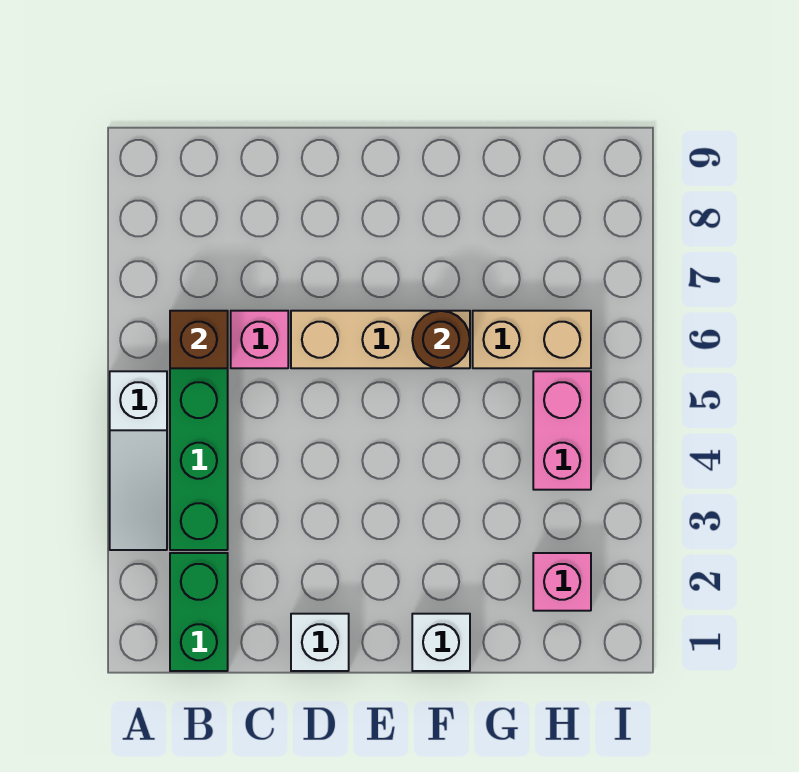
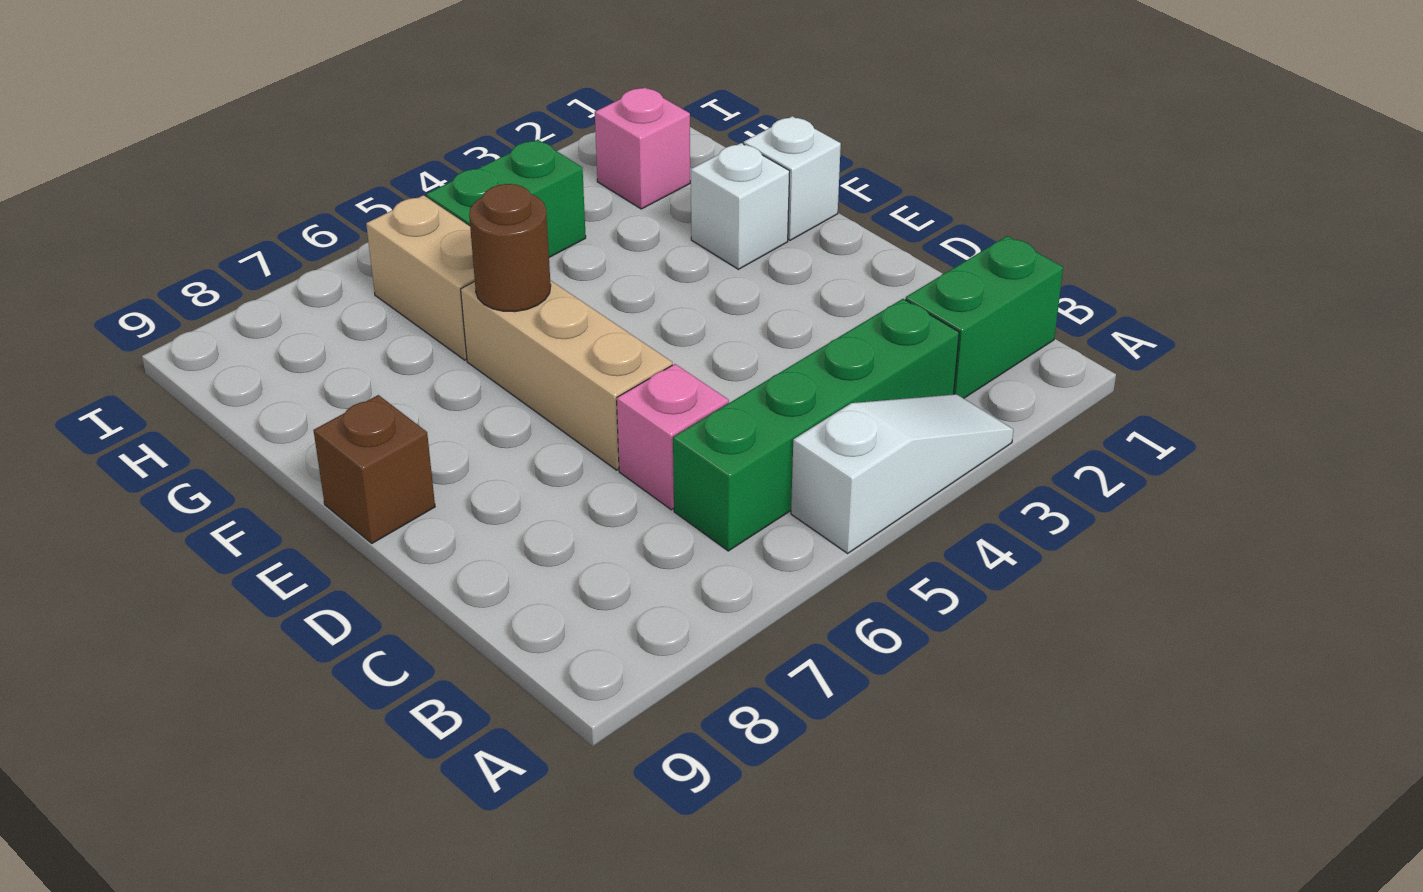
brown brick B6 level 2 -> brown brick E9 level 1
white brick D1 level 1 -> white brick F2 level 1
pink brick H4:H5 level 1 -> green brick H4:H5 level 1

